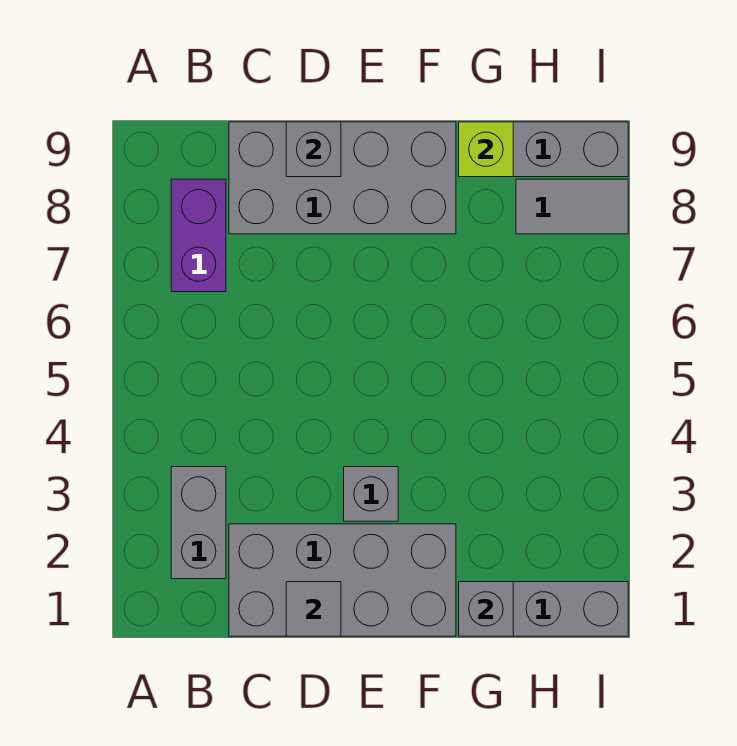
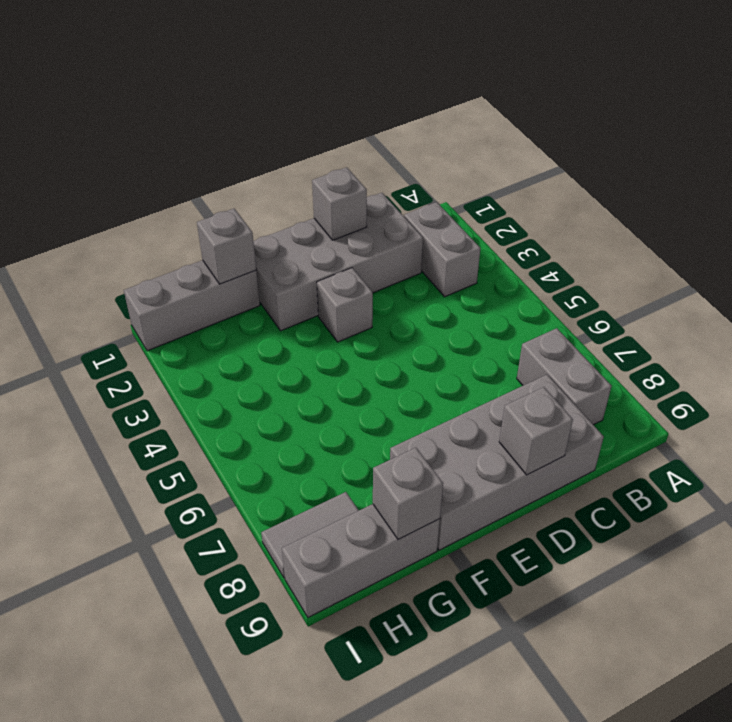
purple brick B7:B8 level 1 -> grey brick B7:B8 level 1
grey tile D1 level 2 -> grey brick D1 level 2
lime brick G9 level 2 -> grey brick G9 level 2

